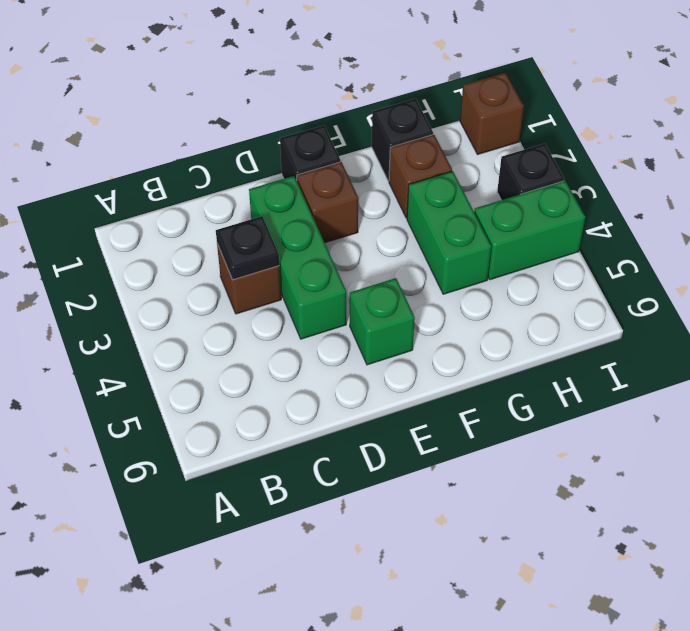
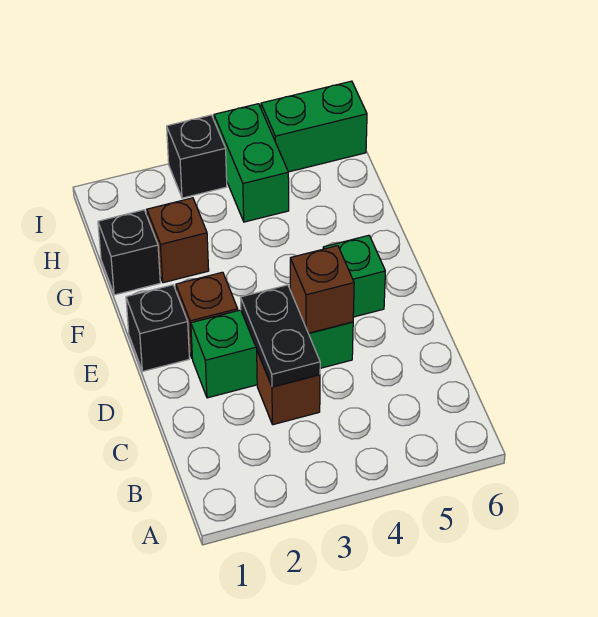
black plate C3 level 2 -> black plate C3:D3 level 2
green brick G3:G4 level 1 -> green brick I5:I6 level 1
brown brick I1 level 1 -> brown brick D4 level 2

